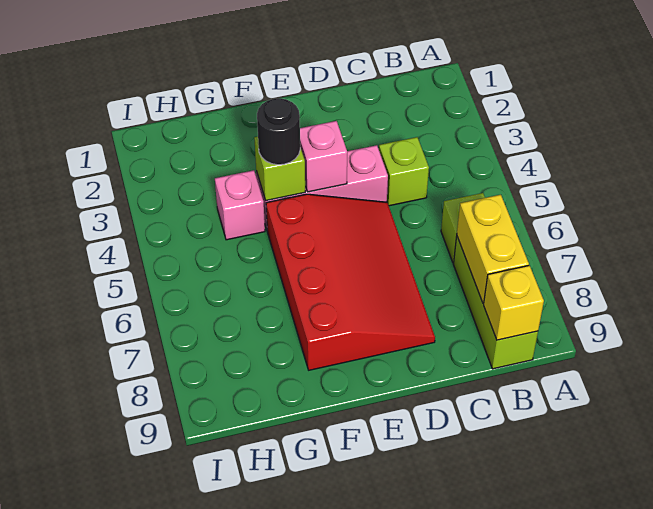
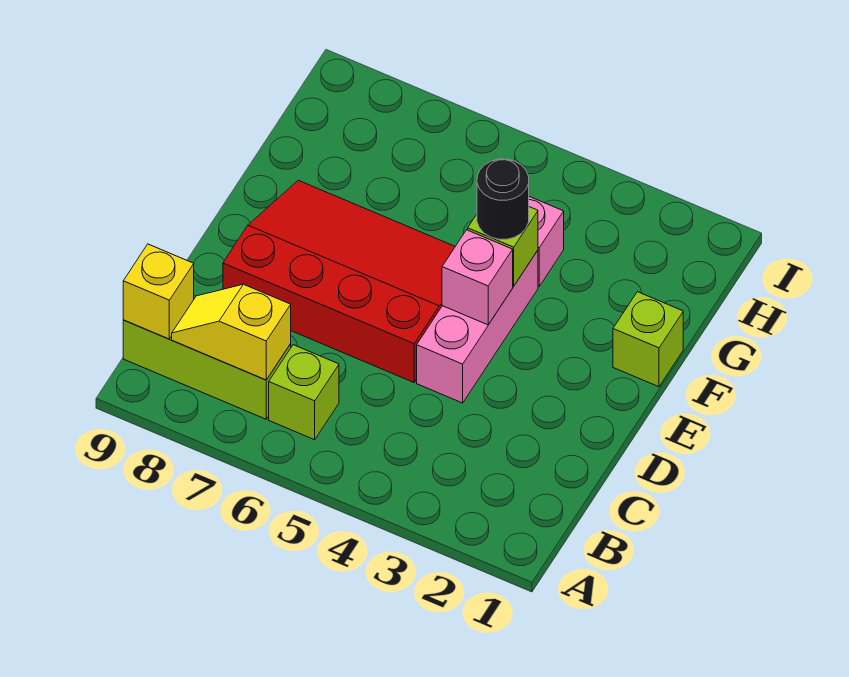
yellow brick B7:B8 level 2 -> yellow slope B7:B8 level 2 top 7
lime brick C4 level 1 -> lime brick F1 level 1
red slope D5:F8 level 1 top F -> red slope D5:F8 level 1 top D

